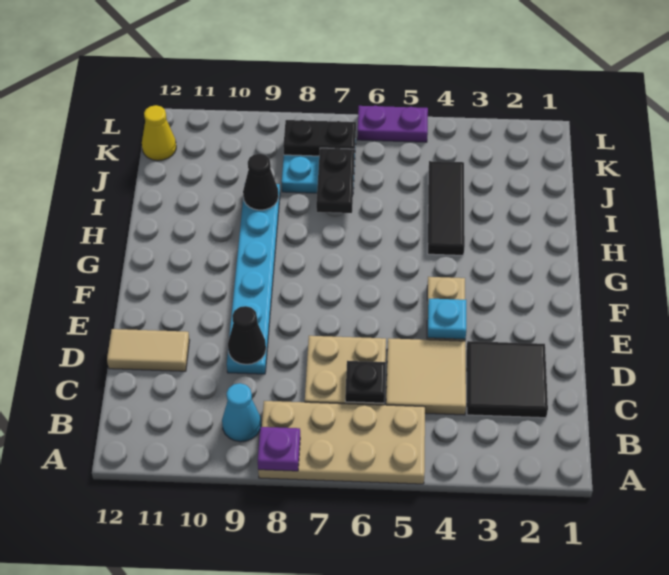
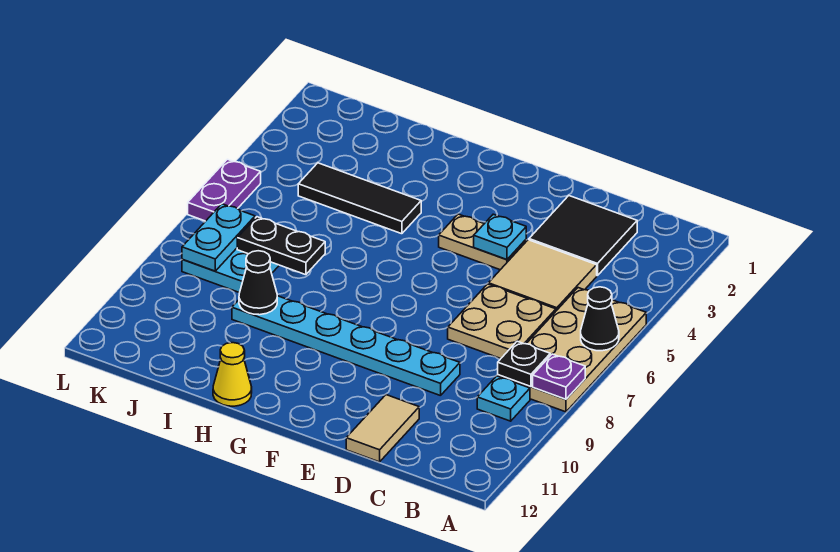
cyan cone B9 level 1 -> cyan plate B9 level 1
black plate C6 level 2 -> black plate B8 level 2
black cone D9 level 2 -> black cone A6 level 2
black plate K7:K8 level 2 -> cyan plate K7:K8 level 2
yellow cone K12 level 1 -> yellow cone H12 level 1

